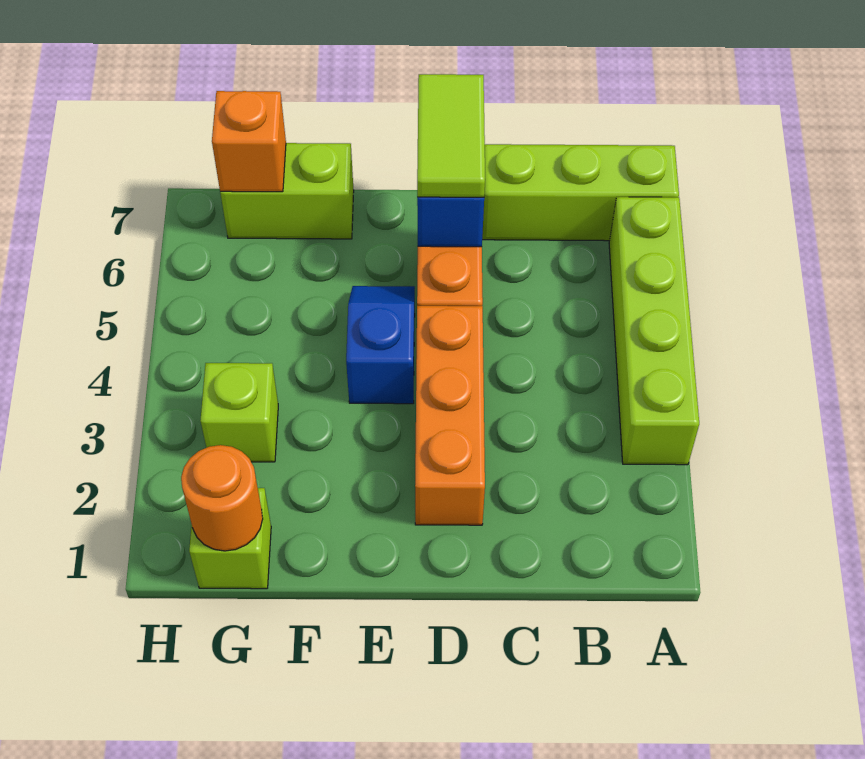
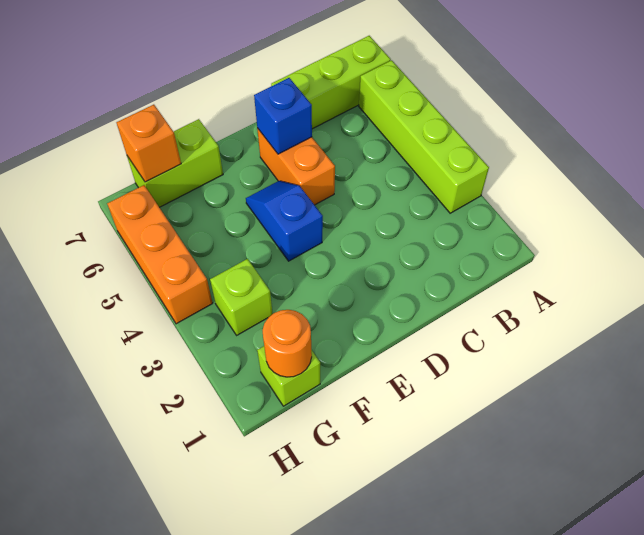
orange brick D2:D4 level 1 -> orange brick H4:H6 level 1
lime tile D6:D7 level 3 -> none

